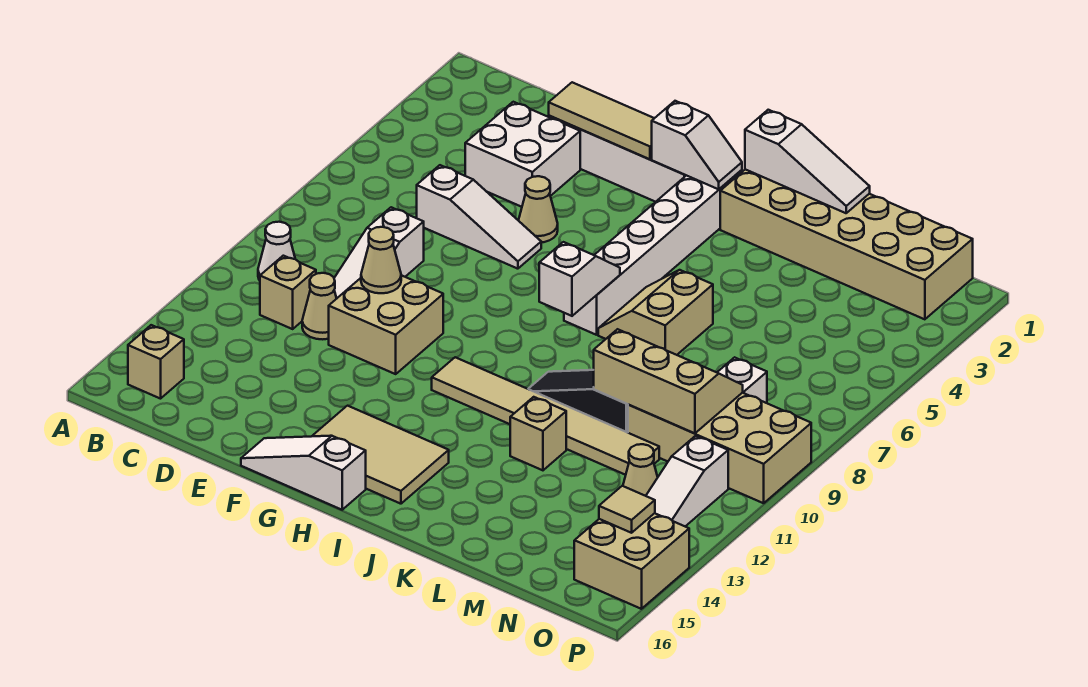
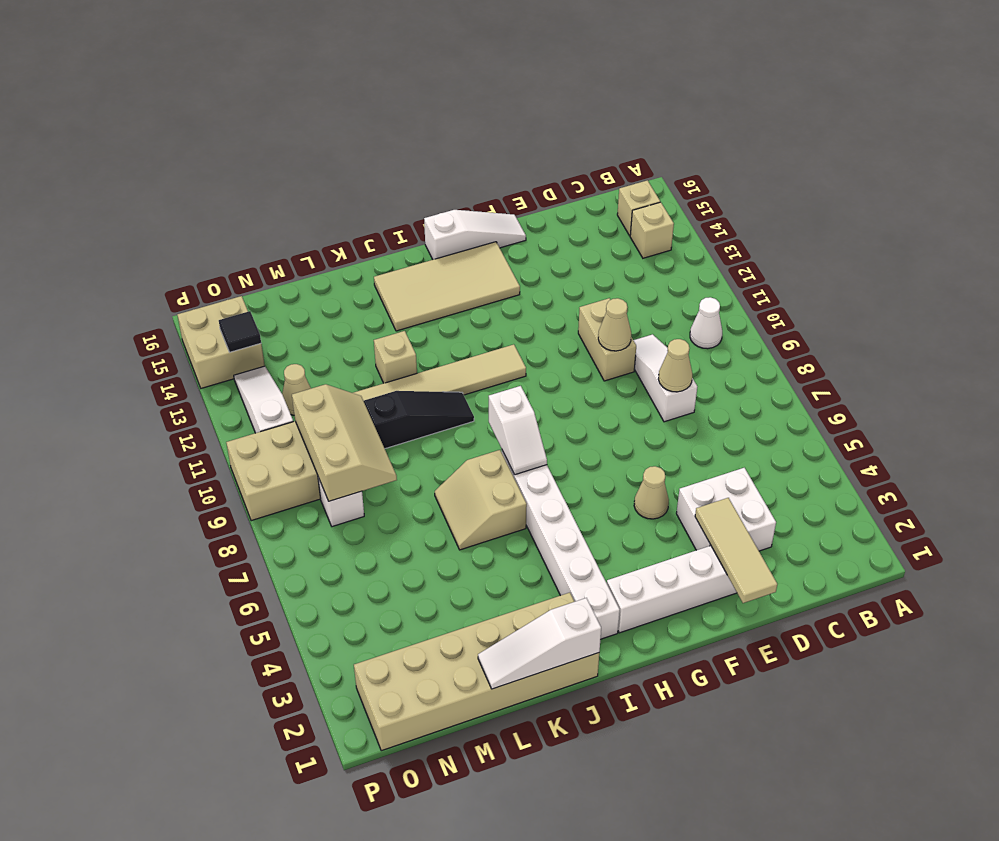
tan brick C11 level 1 -> tan brick B14 level 1
white slope D6:F6 level 1 top D -> none
tan cone D11 level 1 -> tan cone D8 level 2
tan tile E2:G2 level 2 -> tan tile E1:E3 level 2
tan brick E10:F11 level 1 -> tan brick E10:E11 level 1
tan tile G14:I15 level 1 -> tan tile G14:J15 level 1
white slope H2:I2 level 2 top H -> none
tan slope J6:K7 level 1 top K -> tan slope J6:K7 level 1 top J
tan slope L9:N10 level 2 top 10 -> tan slope M8:N10 level 2 top N
tan tile O14 level 2 -> black tile O14 level 2

